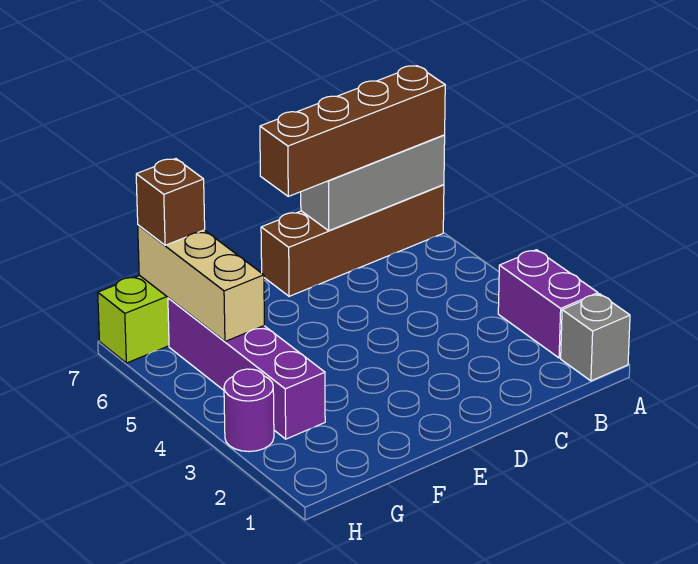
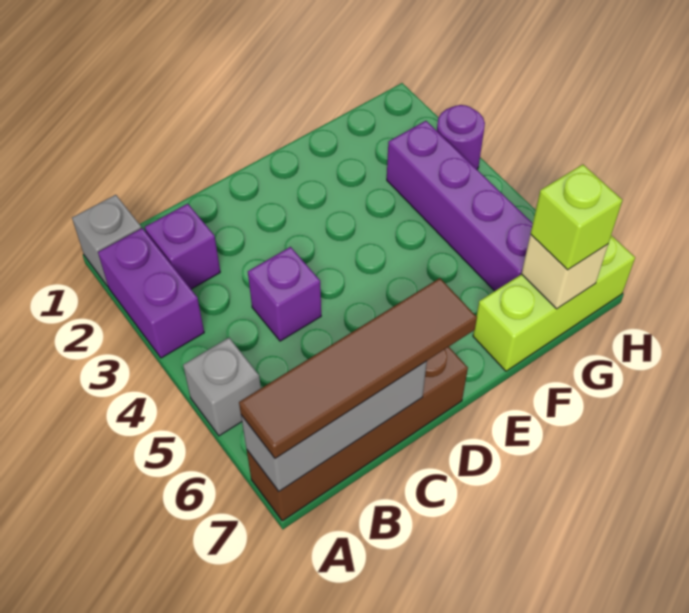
none -> grey brick A5 level 1
brown brick A7:D7 level 3 -> brown tile A7:D7 level 3
none -> purple brick B2 level 1
none -> purple brick C4 level 1
tan brick G5:G7 level 2 -> tan brick G7 level 2
brown brick G7 level 3 -> lime brick G7 level 3

